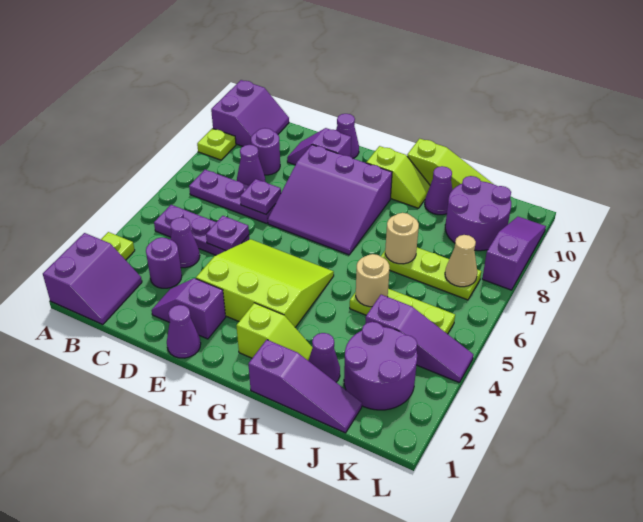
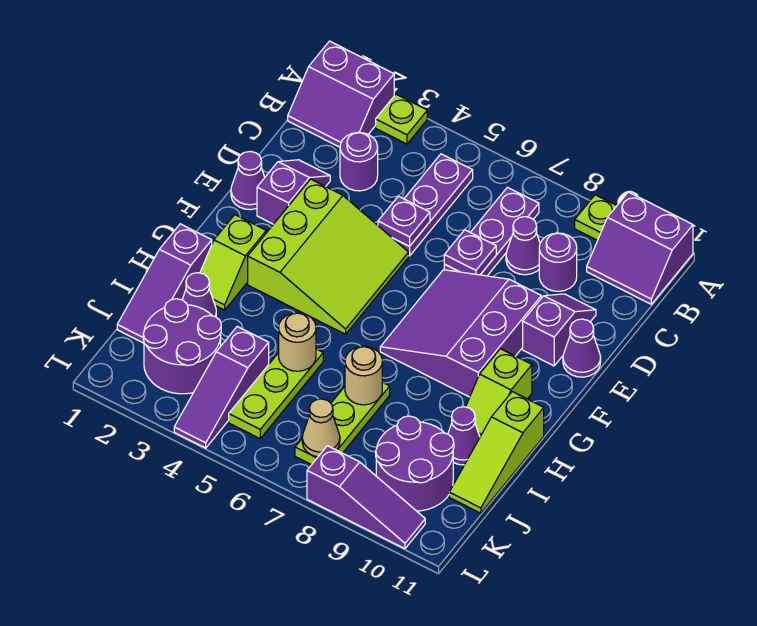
purple cone C4 level 1 -> none

